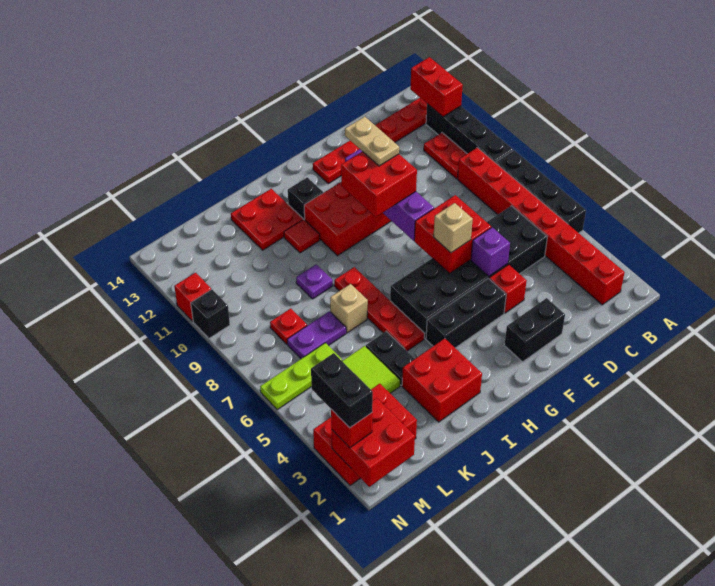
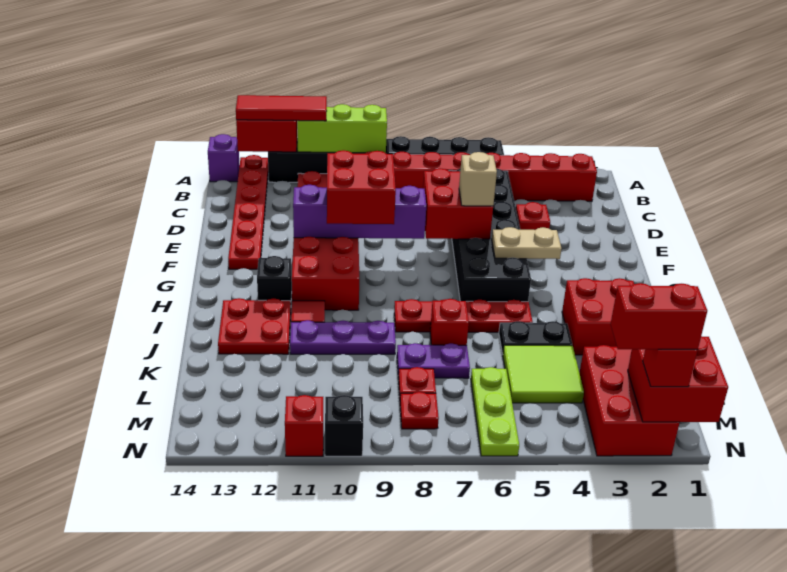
none -> lime brick A9:A11 level 2
none -> red tile A11:A13 level 3
black brick E2:F2 level 1 -> none
purple brick E5 level 2 -> purple brick A14 level 1
black brick F4:H4 level 1 -> none
tan plate F10:F11 level 4 -> tan plate G4:G5 level 2
tan brick J7 level 1 -> red brick J7 level 1
purple plate J9 level 1 -> purple plate J9:J11 level 1
purple plate K7:L7 level 1 -> purple plate K7:K8 level 1
none -> red plate M8 level 1
black brick N2:N3 level 4 -> red brick N2:N3 level 4

